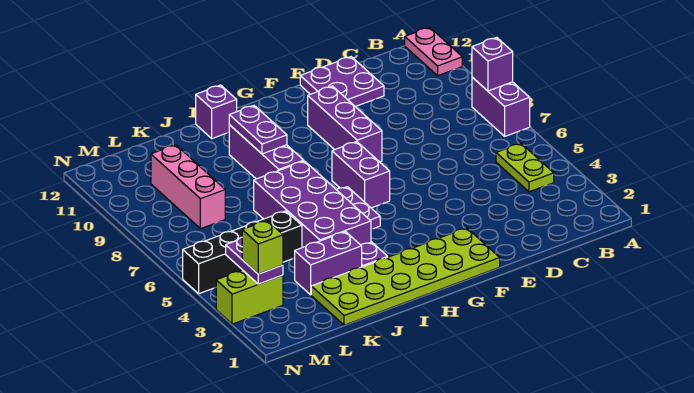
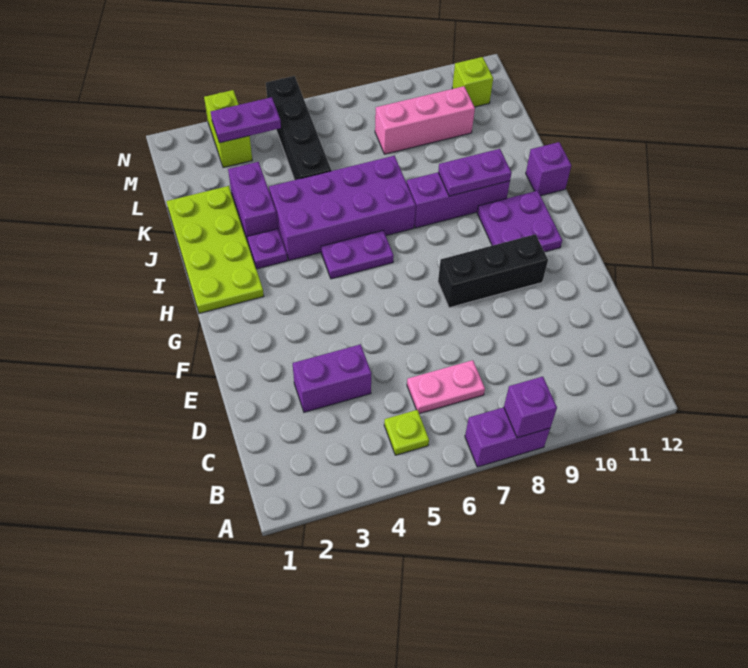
pink plate A11:A12 level 1 -> pink plate C6:C7 level 1
lime plate B4:B5 level 1 -> lime plate B5 level 1
purple plate D11:E12 level 1 -> purple plate G10:H11 level 1
lime plate F1:K2 level 1 -> lime plate H1:K2 level 1
purple brick F8:F10 level 1 -> black brick F8:F10 level 1
purple brick G6:G7 level 1 -> purple brick D3:D4 level 1
lime brick M3 level 3 -> lime brick M11 level 1

